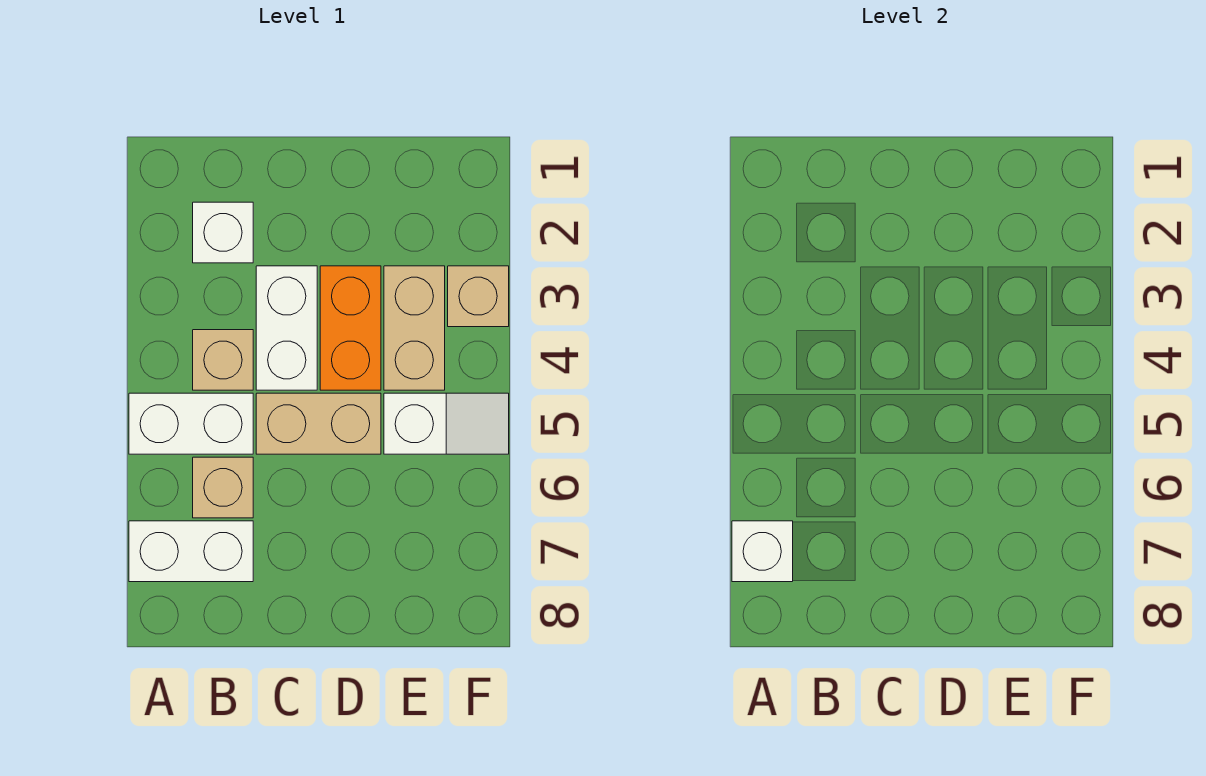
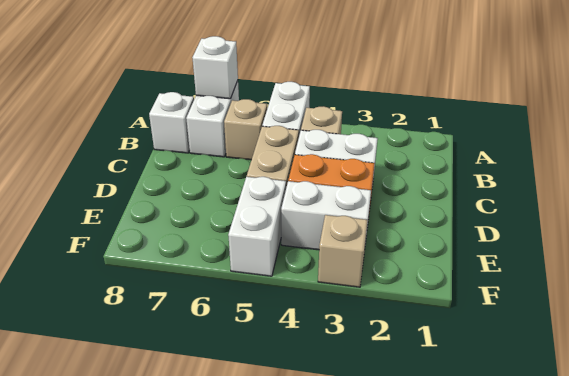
white brick B2 level 1 -> white brick B8 level 1
tan brick E3:E4 level 1 -> white brick E3:E4 level 1
white slope E5:F5 level 1 top E -> white brick E5:F5 level 1

